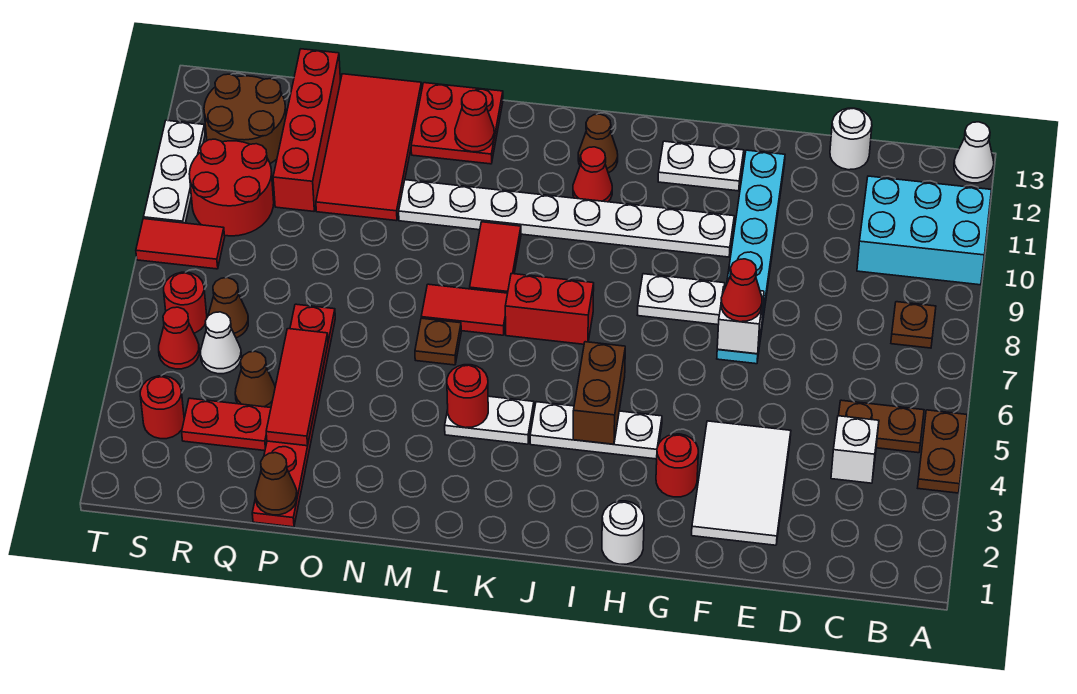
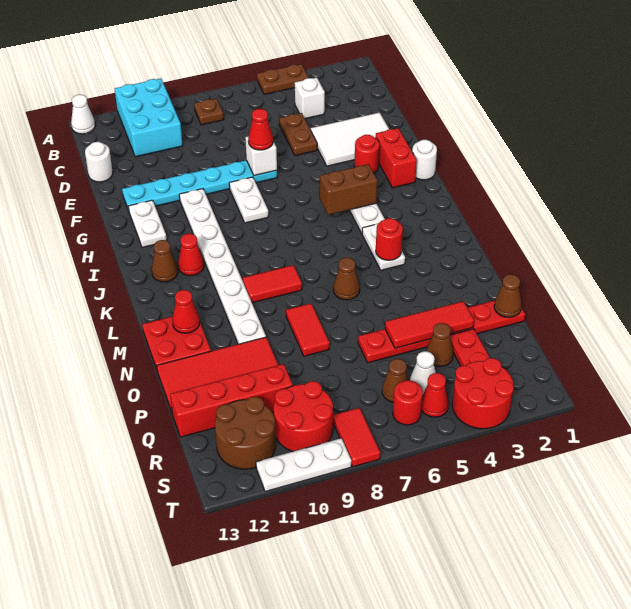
brown plate B5:C5 level 1 -> brown plate D5:E5 level 1
red brick J7:K7 level 1 -> red brick G2:H2 level 1
red tile L7:M7 level 1 -> red tile N8:O8 level 1
brown plate M6 level 1 -> brown cone M6 level 1
red round brick S3 level 1 -> red round brick S3:T4 level 1

